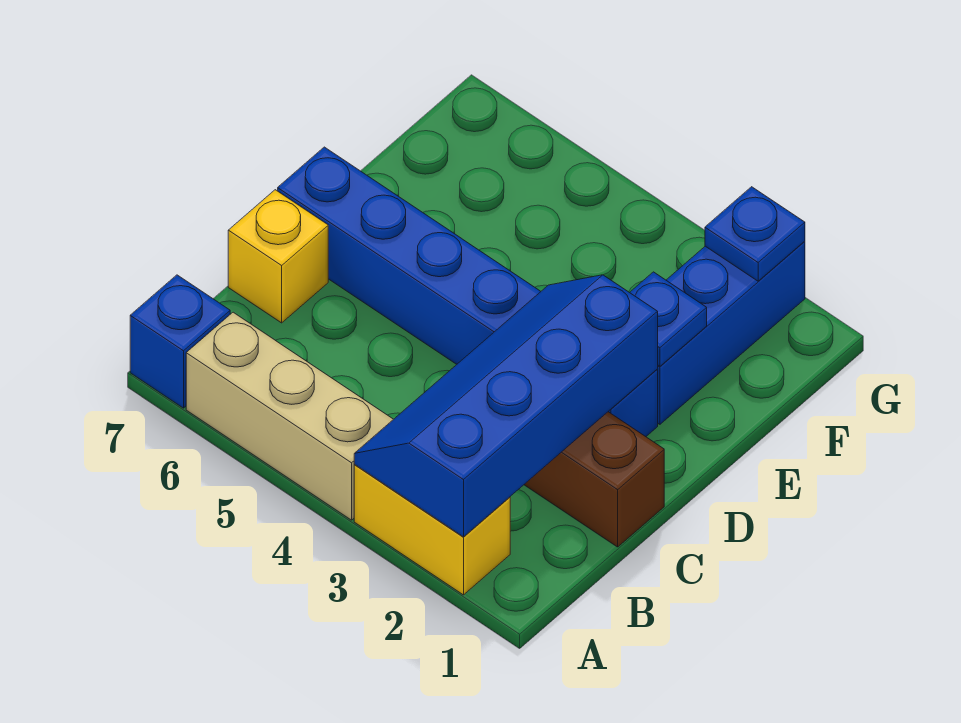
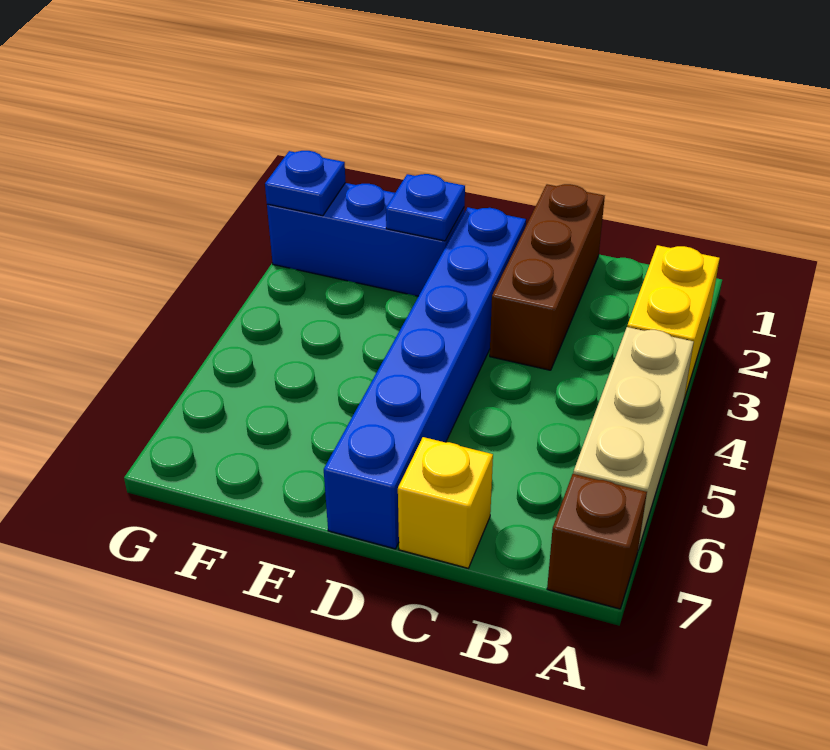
blue slope A2:D3 level 2 top 2 -> none
blue brick A7 level 1 -> brown brick A7 level 1

